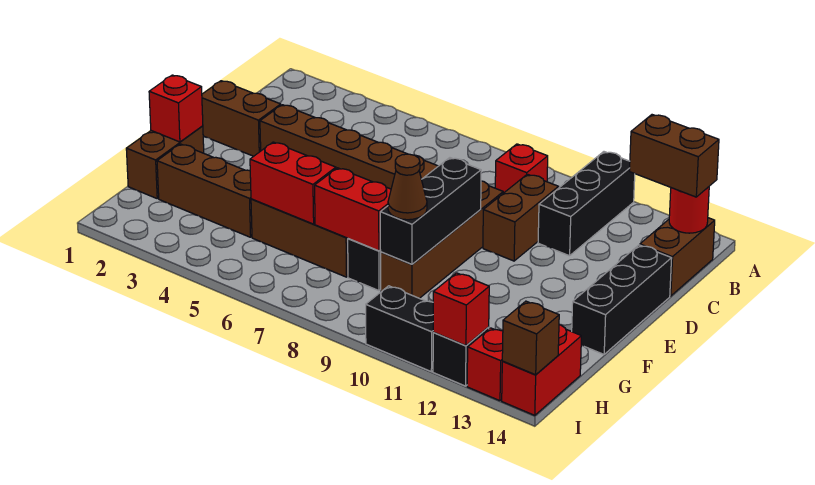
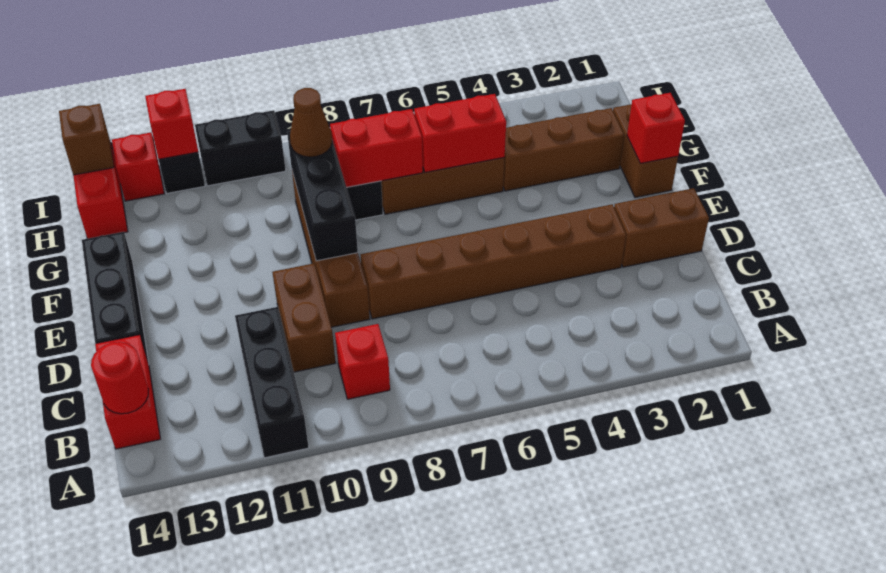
brown brick B13:B14 level 3 -> none
brown brick B14:C14 level 1 -> red brick B14:C14 level 1

